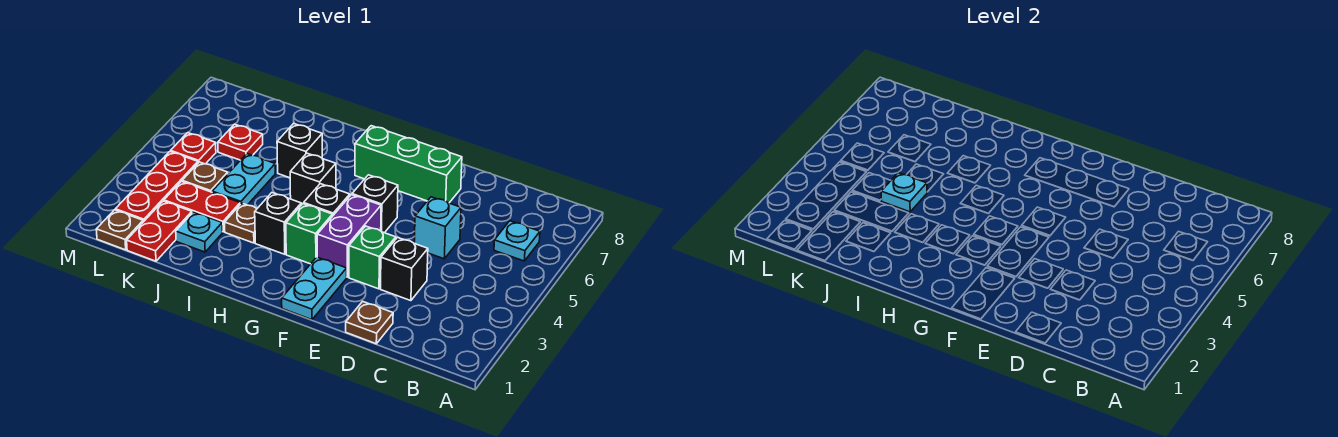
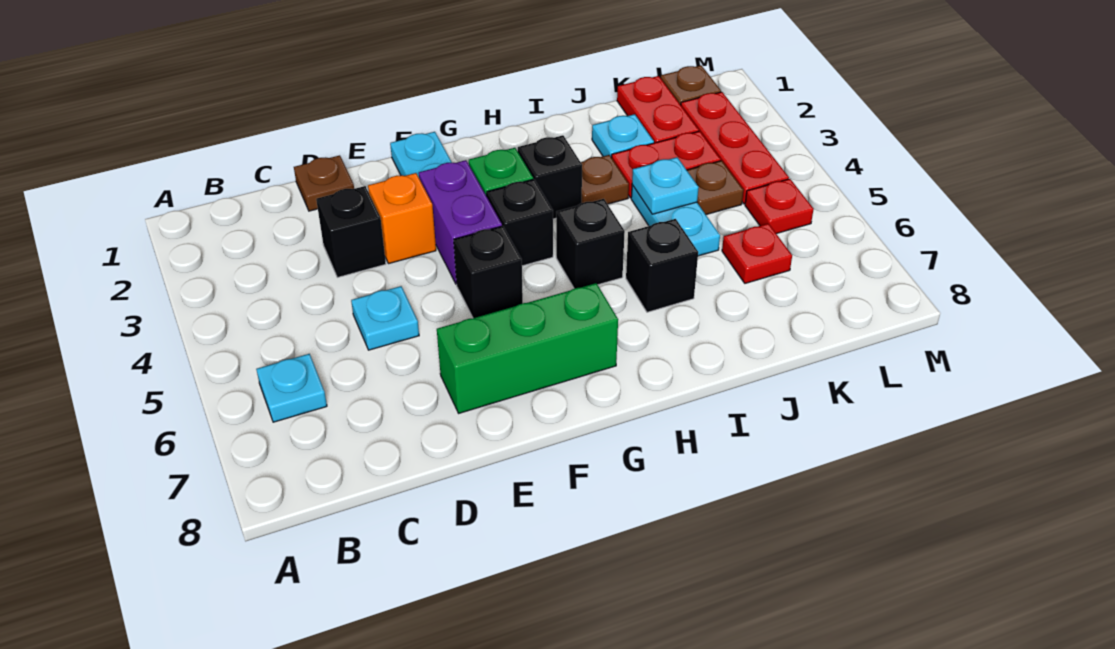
cyan brick D5 level 1 -> cyan plate D5 level 1
green brick E3 level 1 -> orange brick E3 level 1

